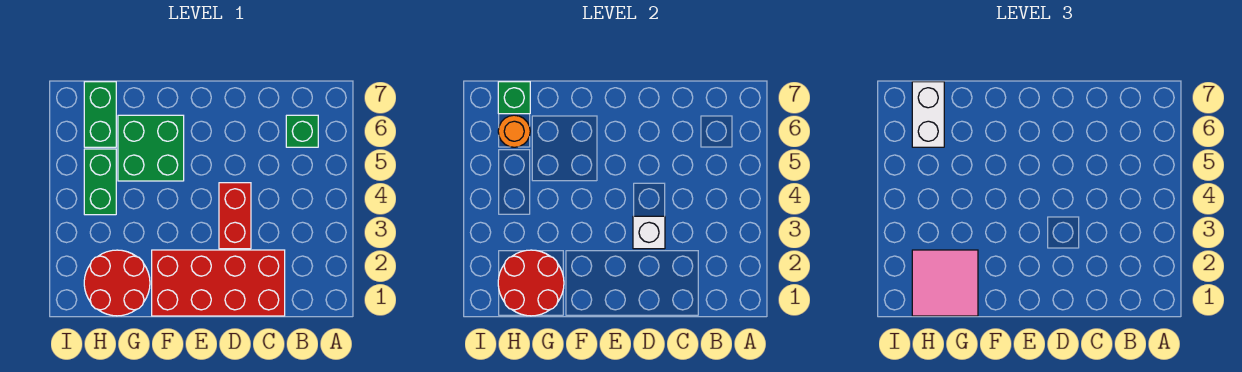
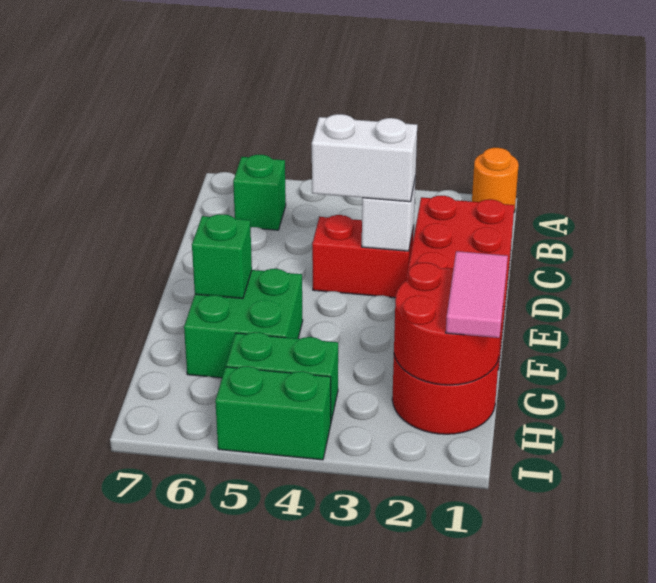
pink tile G1:H2 level 3 -> pink tile G1:H1 level 3
green brick H6:H7 level 1 -> green brick I4:I5 level 1
orange round brick H6 level 2 -> orange round brick A1 level 1
white brick H6:H7 level 3 -> white brick D3:D4 level 3
green brick H7 level 2 -> green brick F6 level 2

